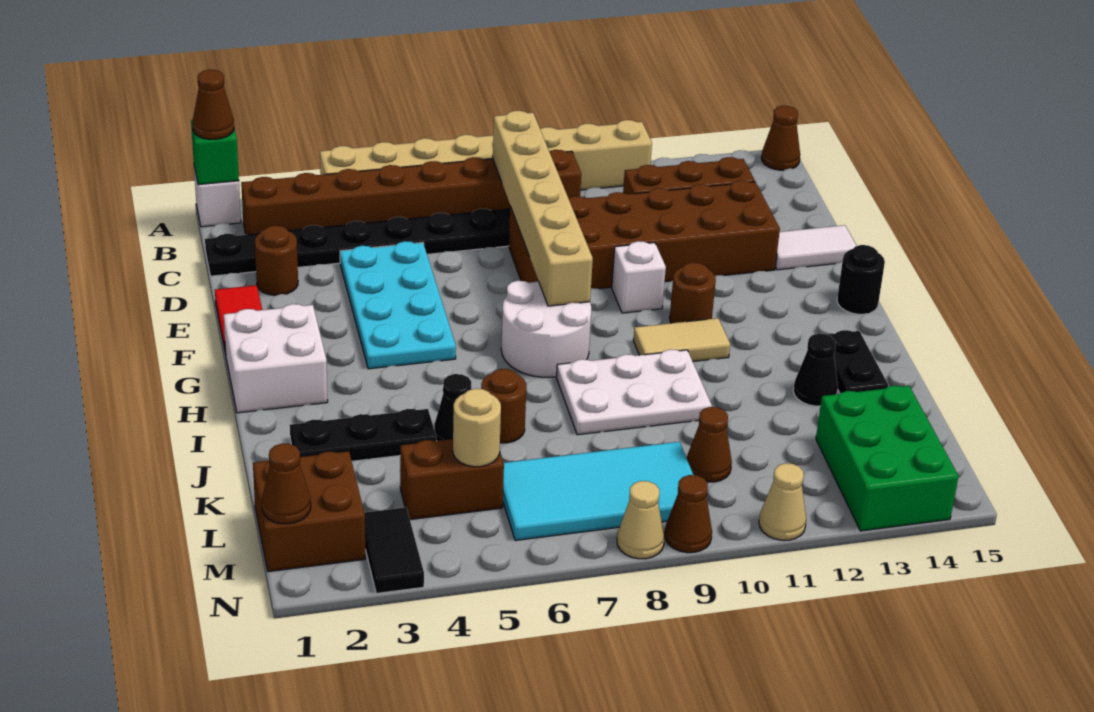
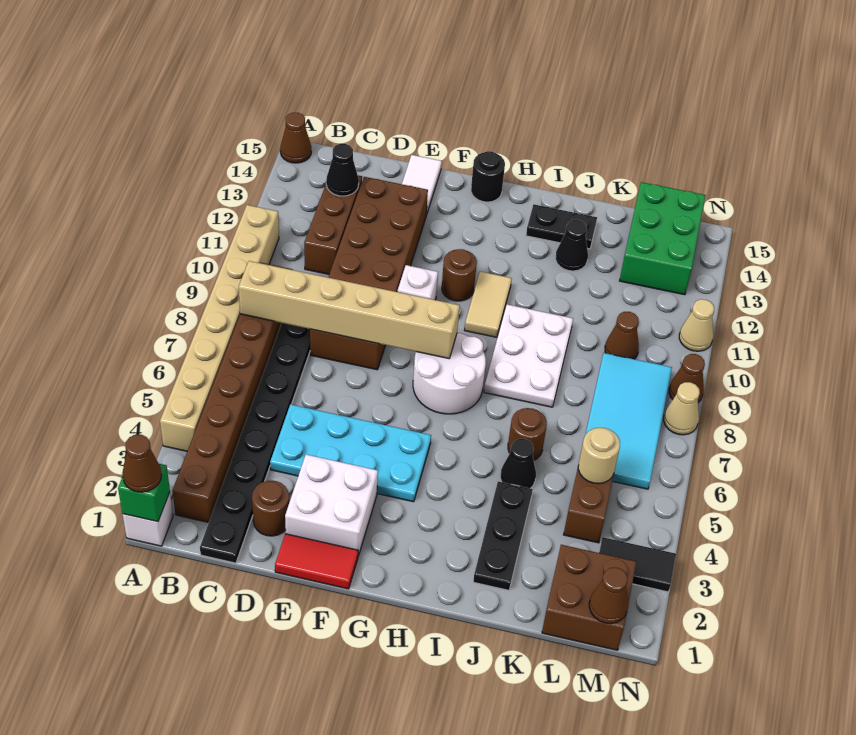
none -> black cone C13 level 2
white brick G1:H2 level 1 -> white brick E2:F3 level 1
green brick L13:N14 level 1 -> green brick L13:M15 level 1

